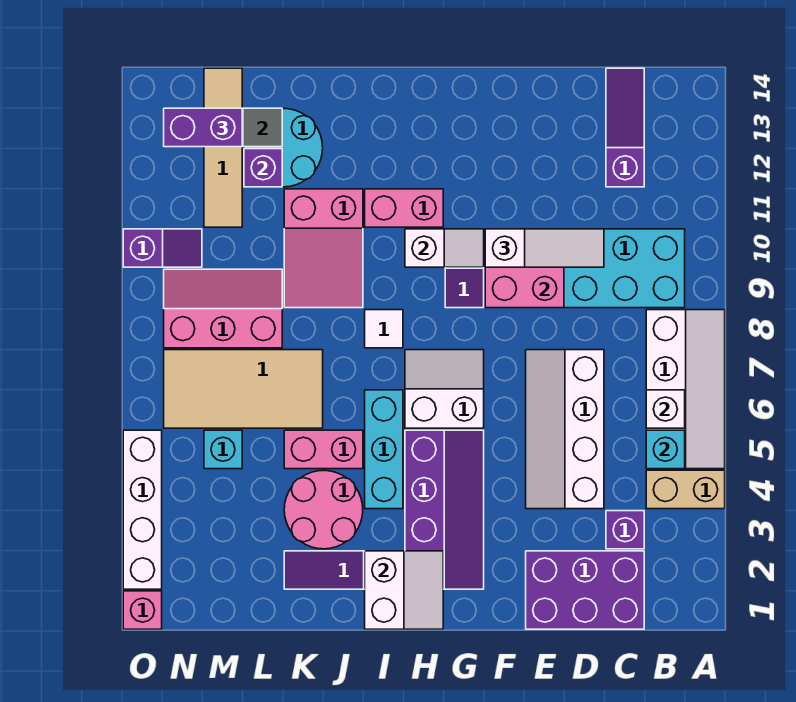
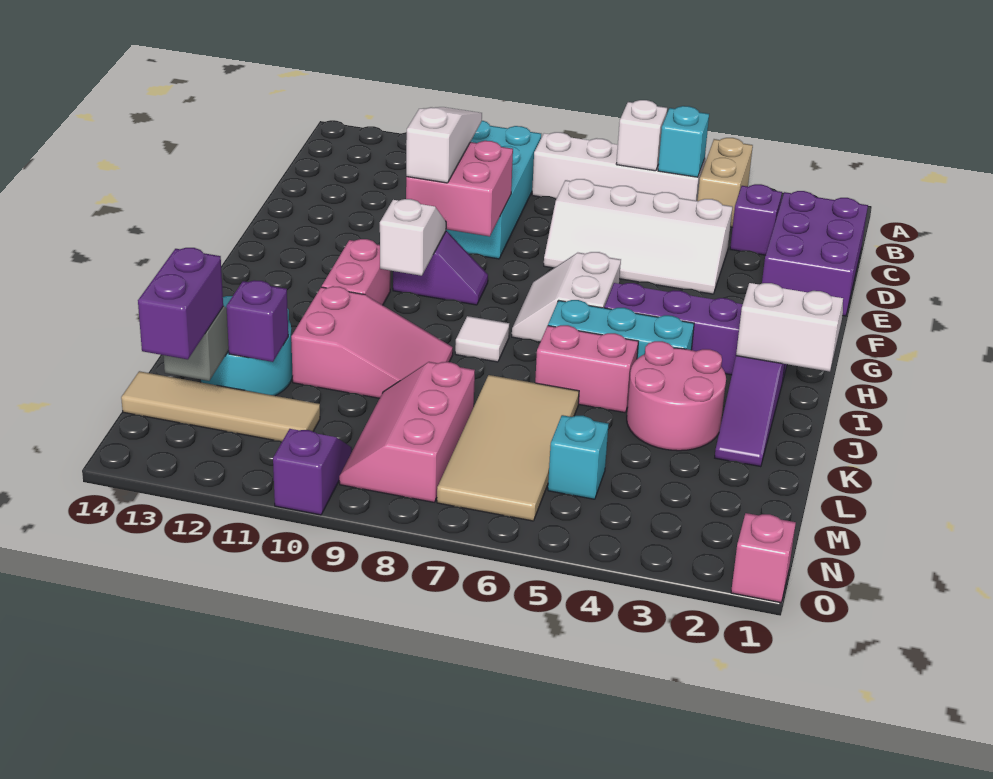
purple slope C12:C14 level 1 top 12 -> none
pink brick J5:K5 level 1 -> pink brick J5:J6 level 1
white brick O2:O5 level 1 -> none

